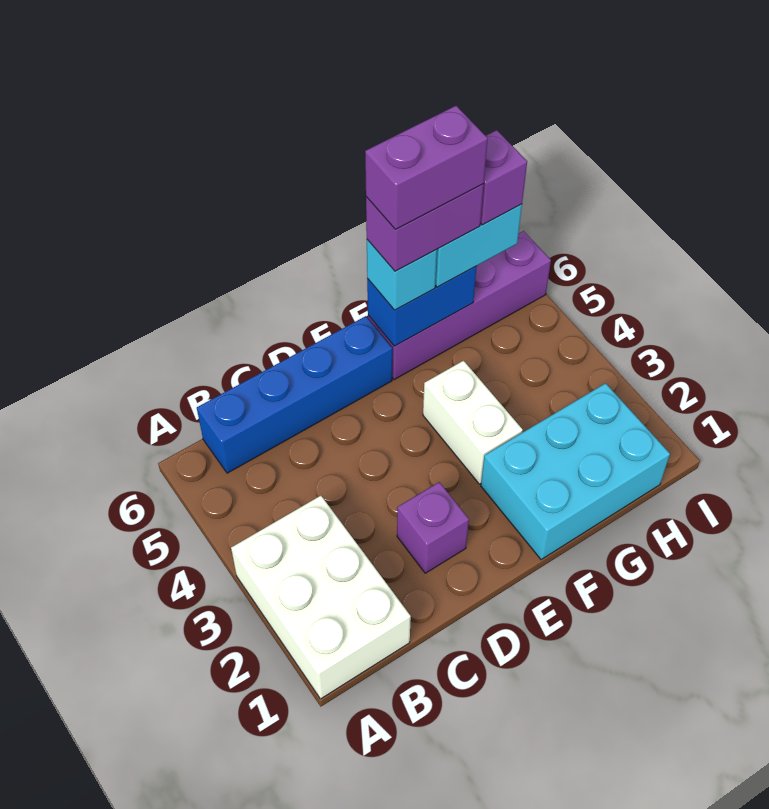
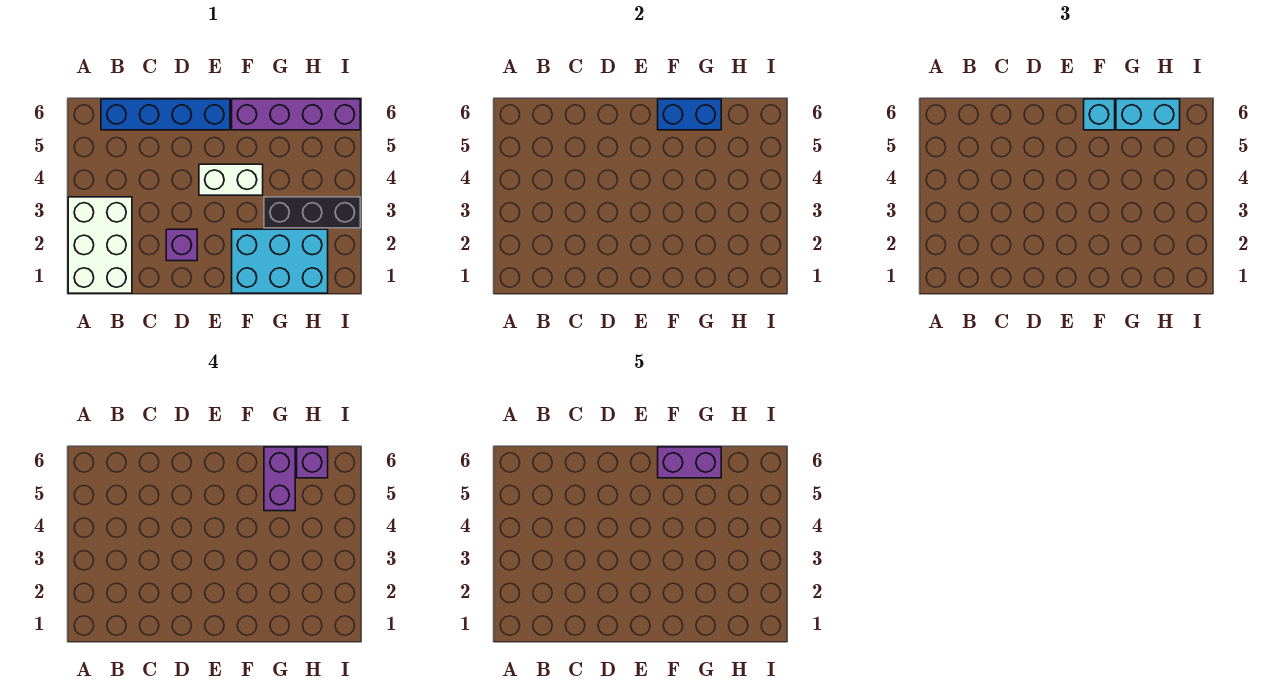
white brick F3:F4 level 1 -> white brick E4:F4 level 1
purple brick F6:G6 level 4 -> purple brick G5:G6 level 4
none -> black brick G3:I3 level 1

